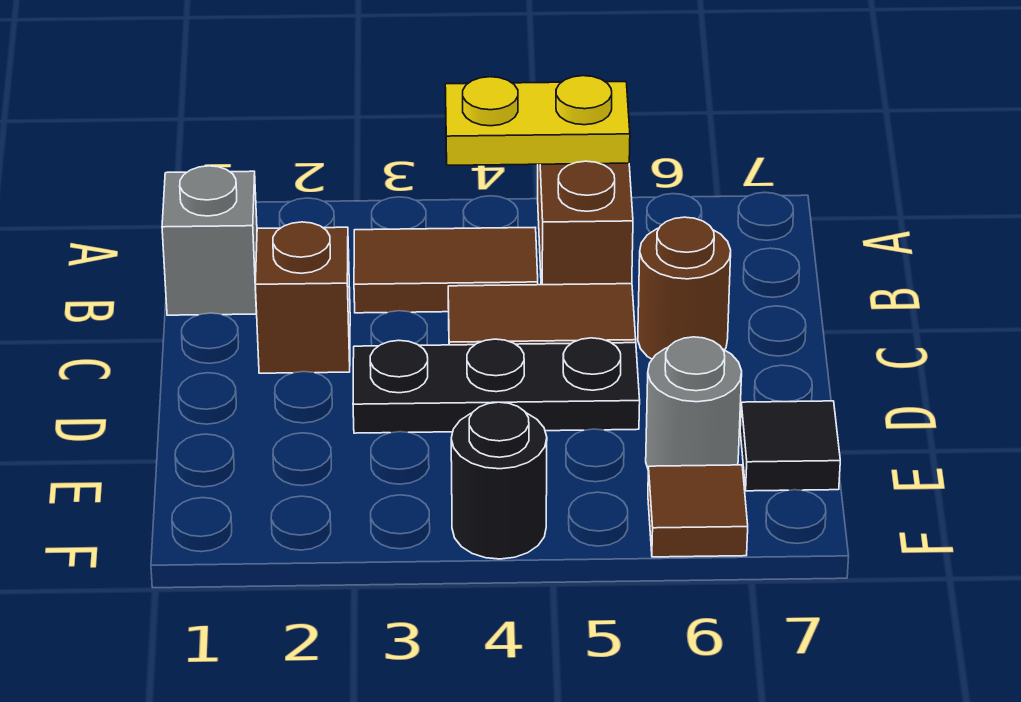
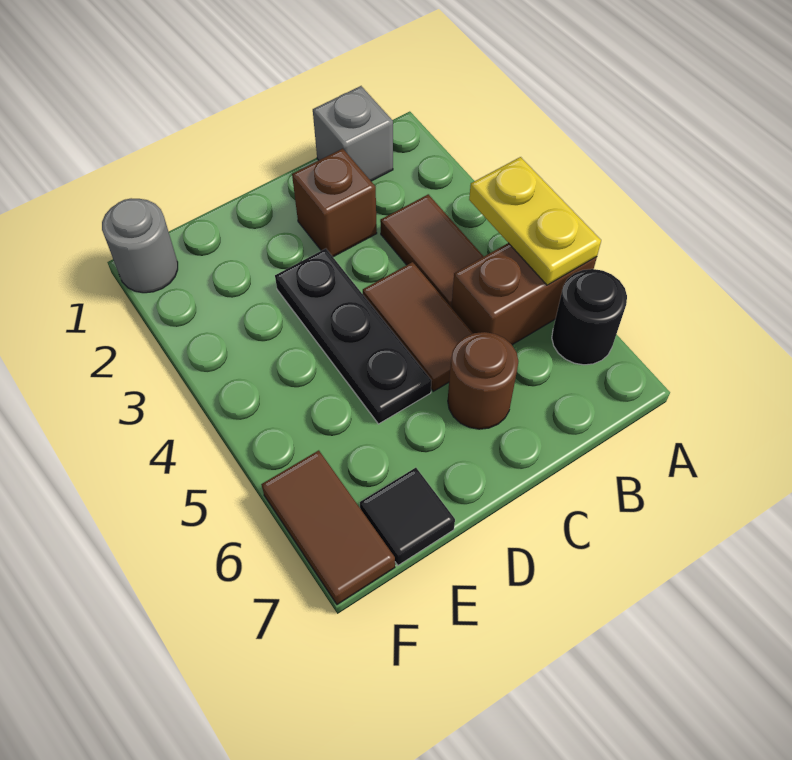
grey round brick E6 level 1 -> grey round brick F1 level 1
black round brick F4 level 1 -> black round brick A6 level 1
brown tile F6 level 1 -> brown tile F6:F7 level 1

